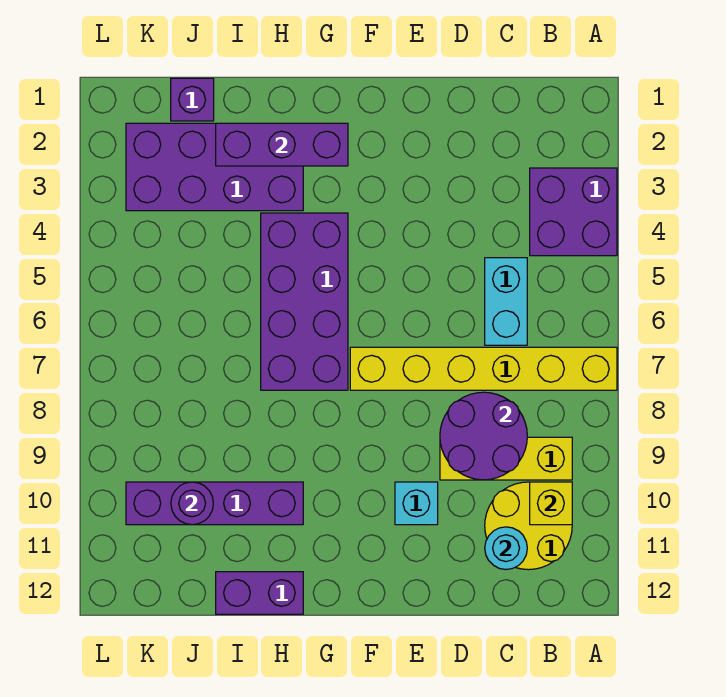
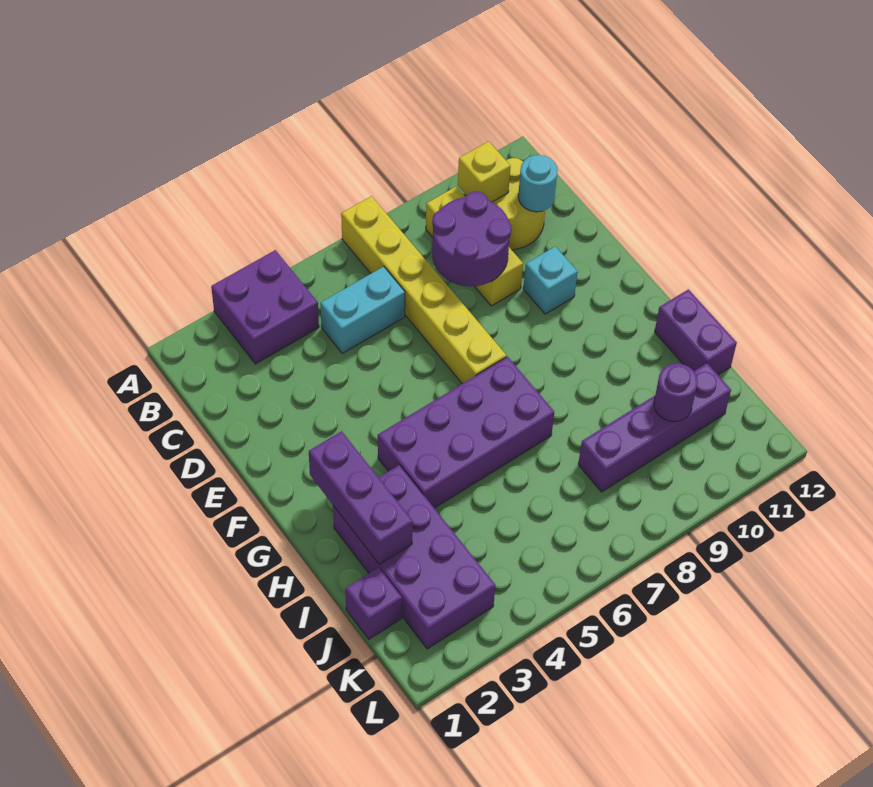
purple brick H10:K10 level 1 -> purple brick J8:J11 level 1

